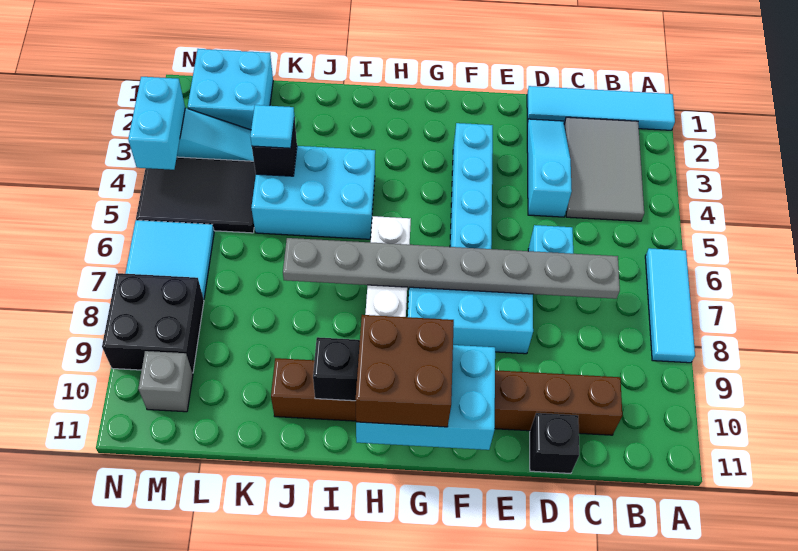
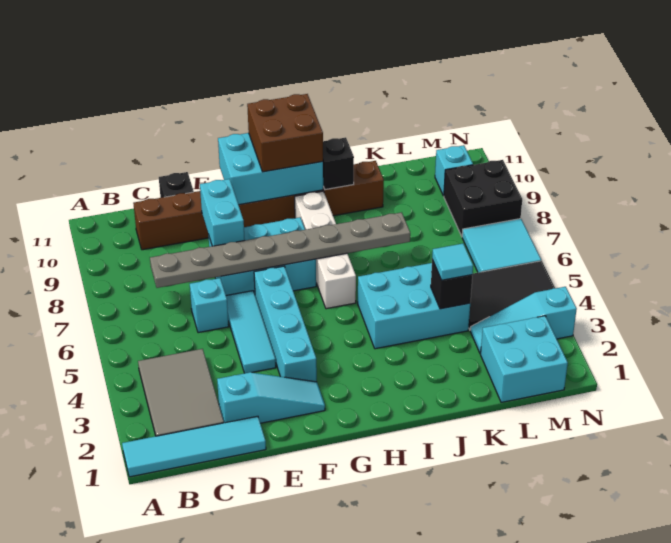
cyan tile A6:A8 level 1 -> cyan tile E4:E6 level 1
cyan slope D2:D4 level 1 top 4 -> cyan slope D2:F2 level 1 top D
grey brick M10 level 1 -> cyan brick M10 level 1
cyan brick N3:N4 level 2 -> cyan brick E8:E9 level 2

